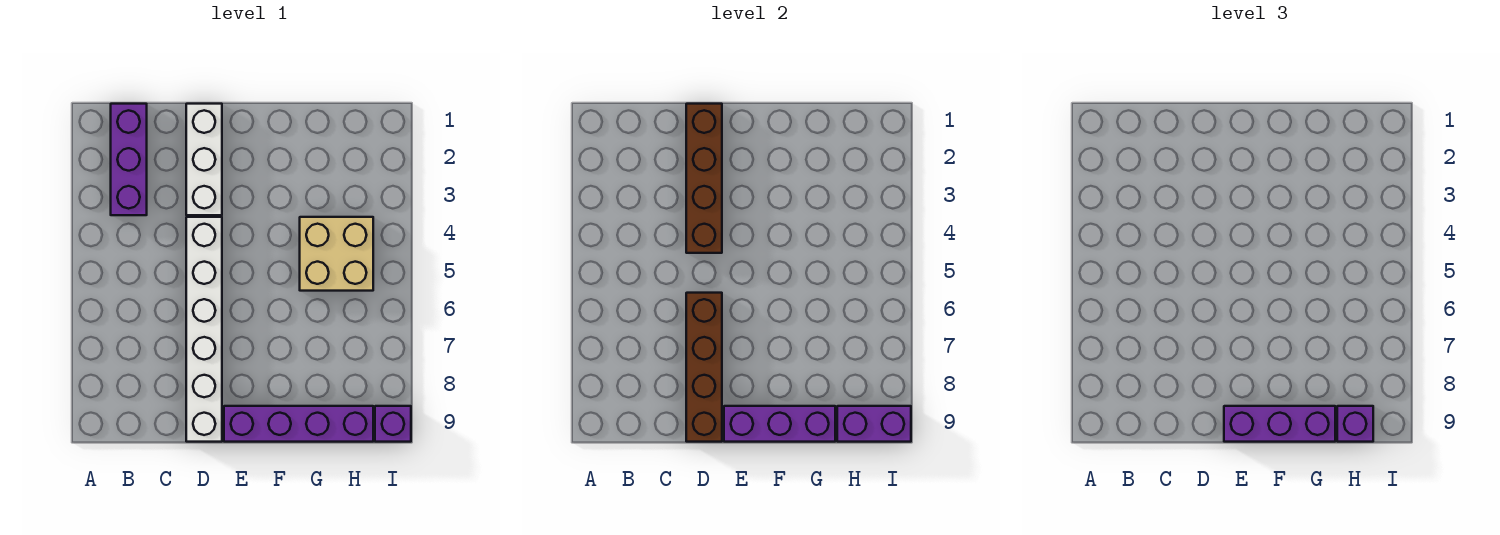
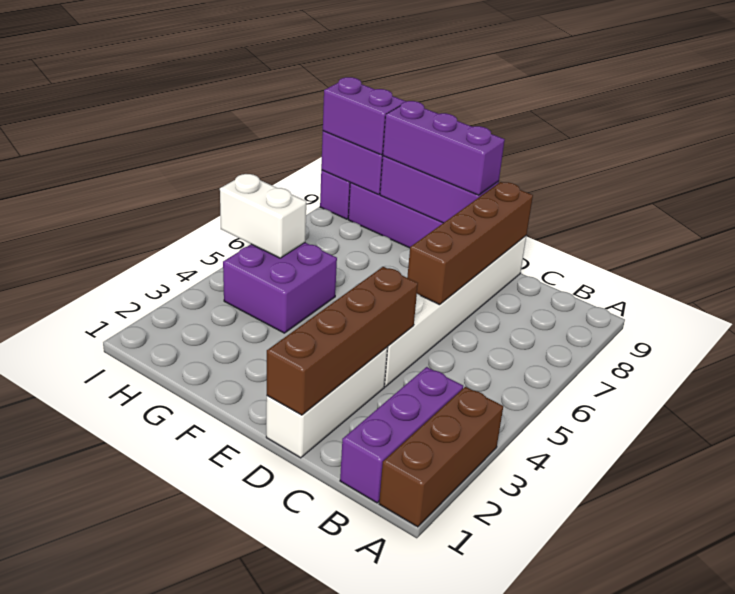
none -> brown brick A1:A3 level 1
tan brick G4:H5 level 1 -> purple brick G4:H5 level 1
none -> white brick H5:I5 level 2
purple brick H9 level 3 -> purple brick H9:I9 level 3

